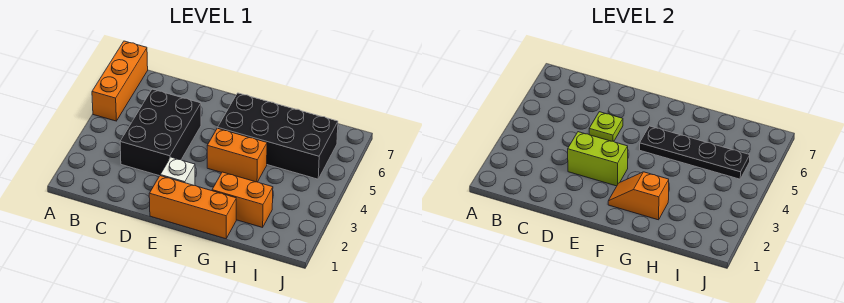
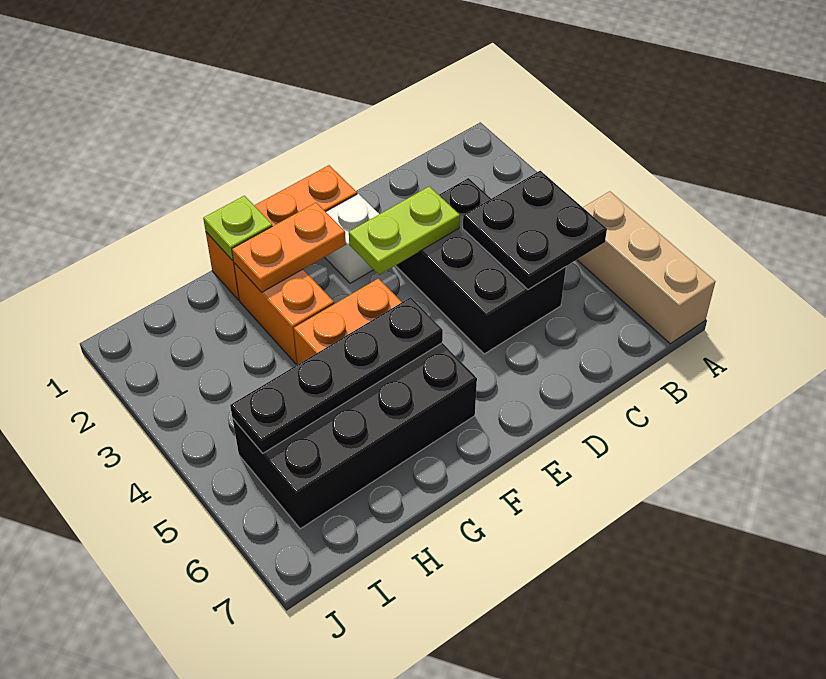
orange brick A5:A7 level 1 -> tan brick A5:A7 level 1
none -> black plate B4:C5 level 2
lime brick D3:E3 level 2 -> lime plate D3:E3 level 2
lime plate D5 level 2 -> lime plate G1 level 2
orange slope F2:G2 level 2 top G -> orange plate F2:G2 level 2
orange brick G2:H2 level 1 -> orange brick G2:G3 level 1

